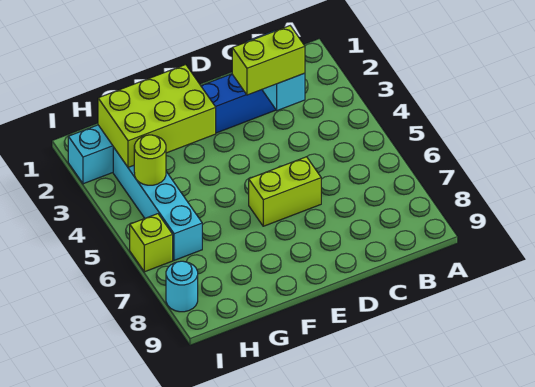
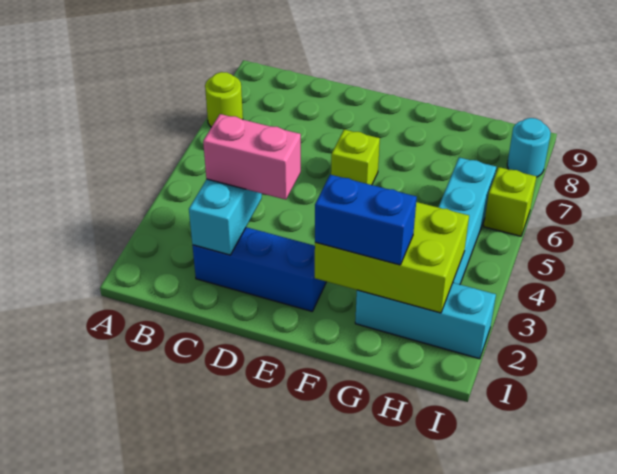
lime brick C3:D3 level 3 -> pink brick C3:D3 level 3
lime brick D6:E6 level 1 -> lime brick E6 level 1
none -> blue brick F2:G2 level 3
lime round brick H4 level 2 -> lime round brick A7 level 1

